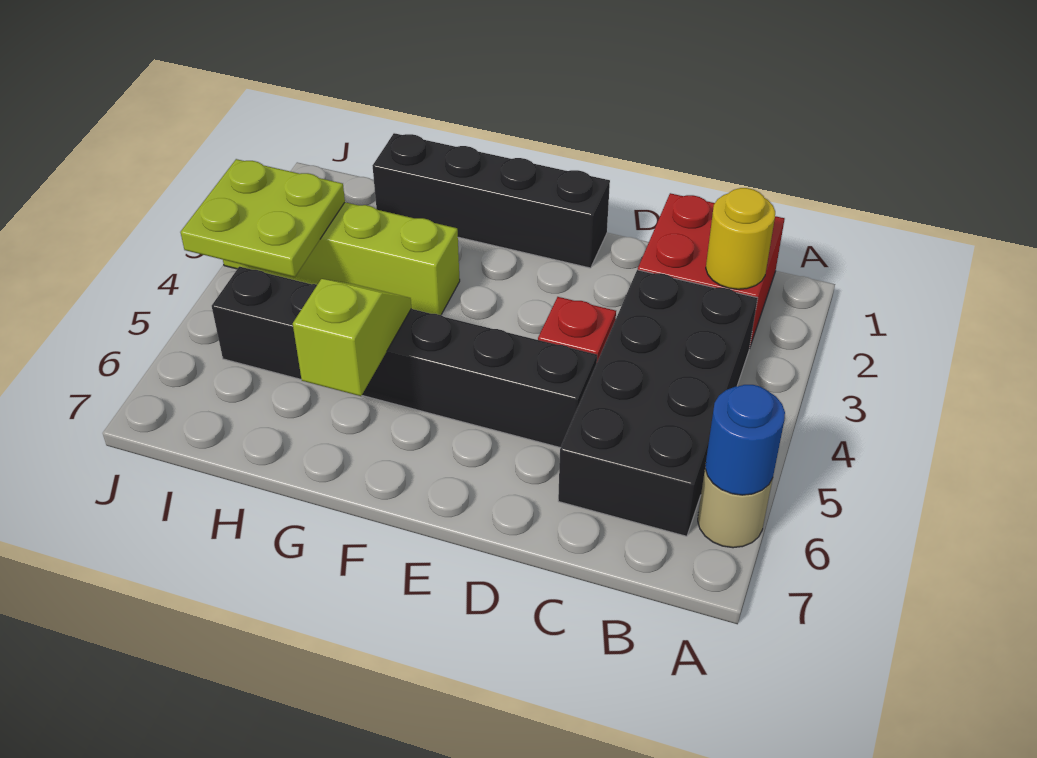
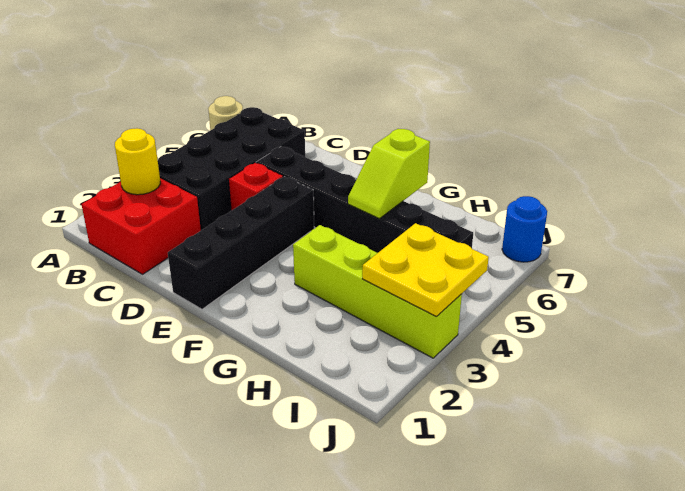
blue round brick A6 level 2 -> blue round brick J7 level 1
black brick E1:H1 level 1 -> black brick E1:E4 level 1
lime plate I3:J4 level 2 -> yellow plate I3:J4 level 2

